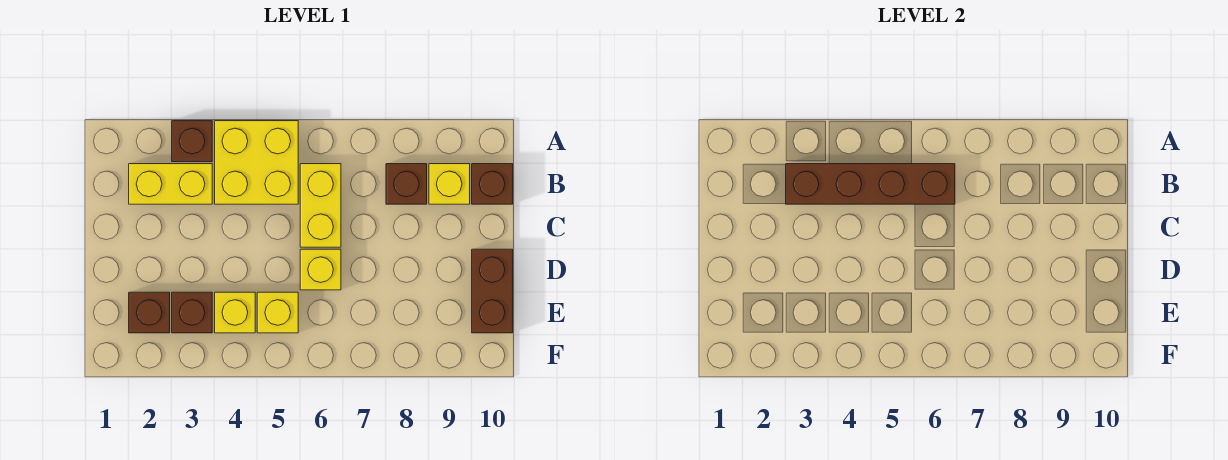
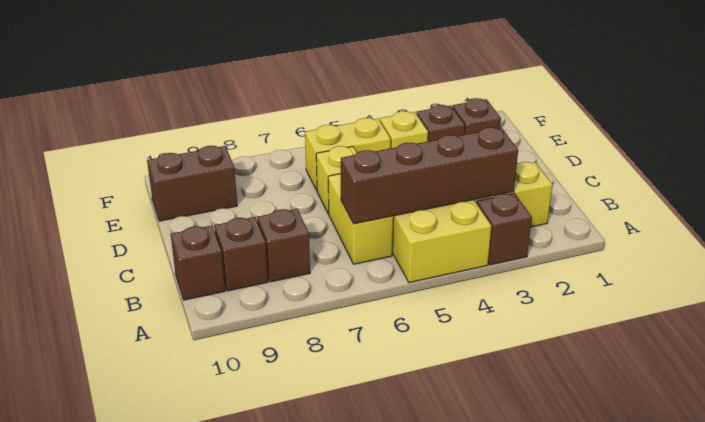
yellow brick B9 level 1 -> brown brick B9 level 1
brown brick D10:E10 level 1 -> brown brick E9:E10 level 1
yellow brick E5 level 1 -> yellow brick E5:E6 level 1

